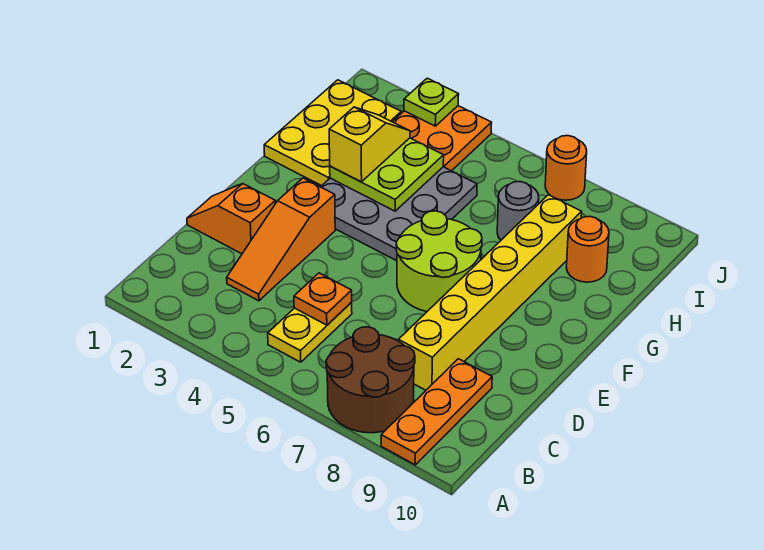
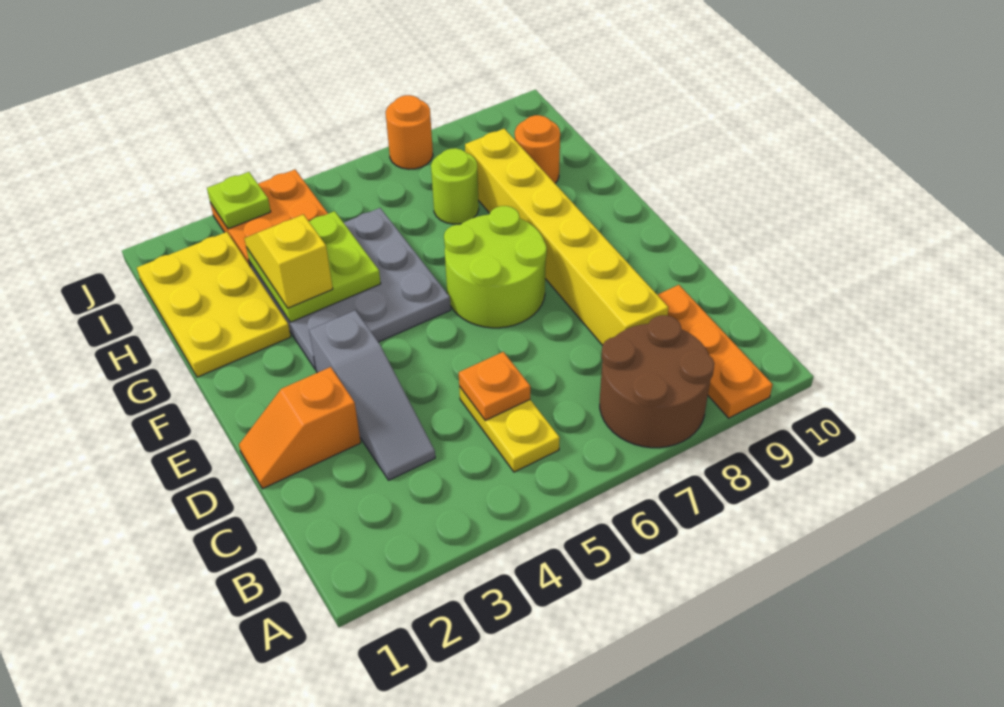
orange slope C3:E3 level 1 top E -> grey slope C3:E3 level 1 top E
grey round brick H7 level 1 -> lime round brick H7 level 1

